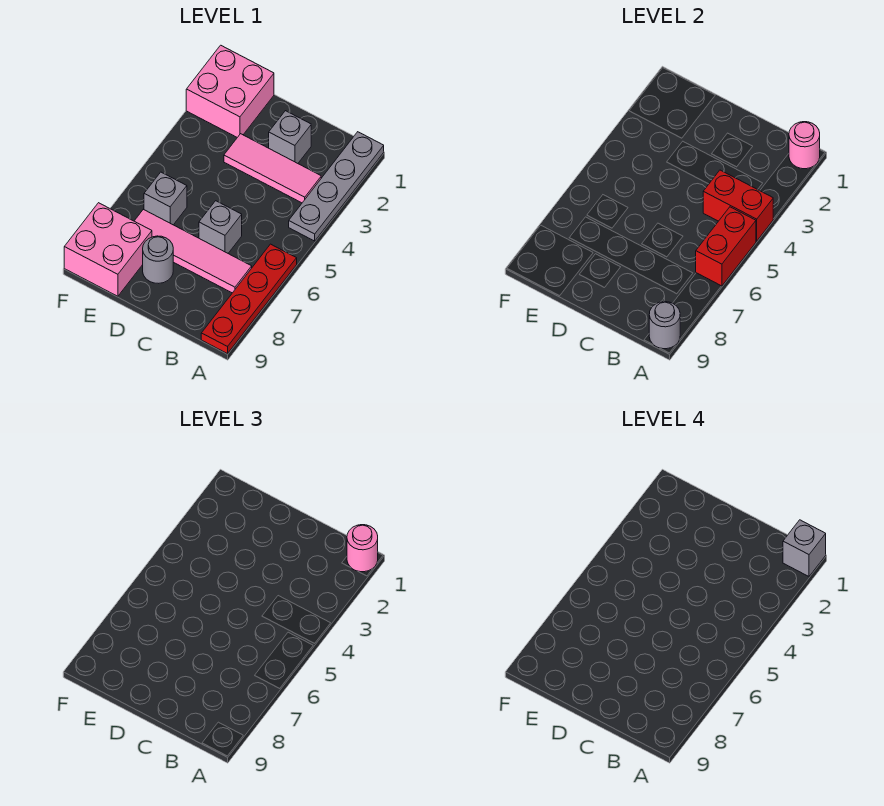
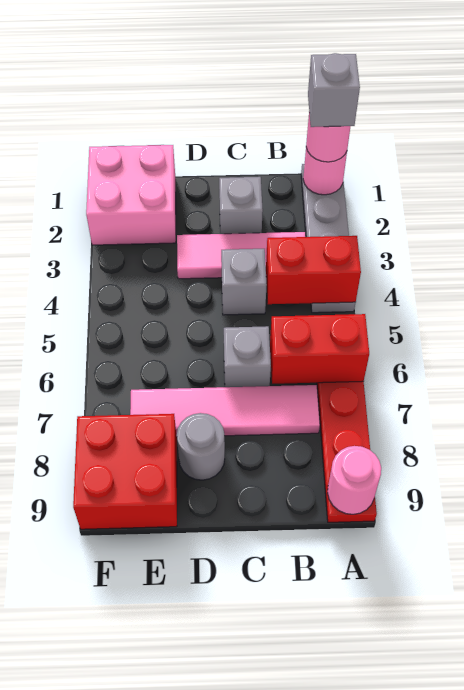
red brick A5:A6 level 2 -> red brick A6:B6 level 2
grey round brick A9 level 2 -> pink round brick A9 level 2
grey brick E6 level 1 -> grey brick C4 level 1
pink brick E8:F9 level 1 -> red brick E8:F9 level 1

